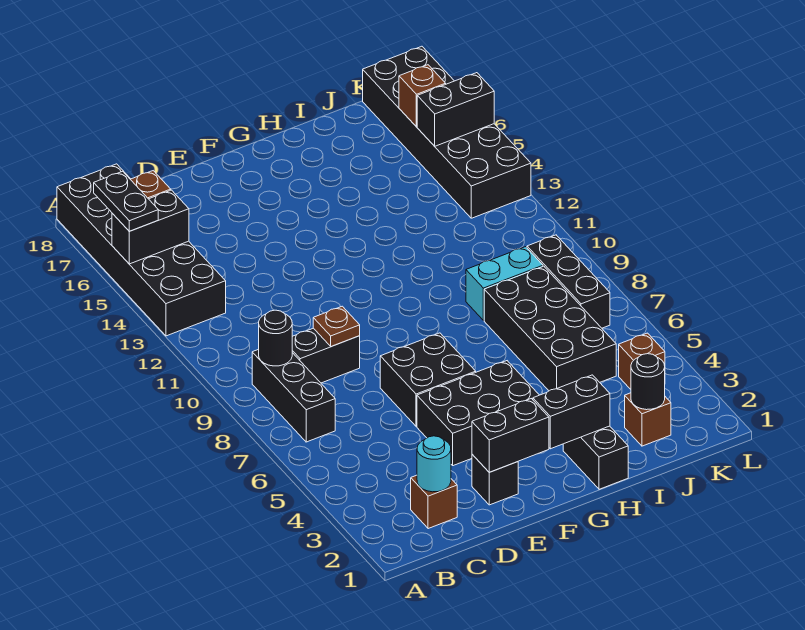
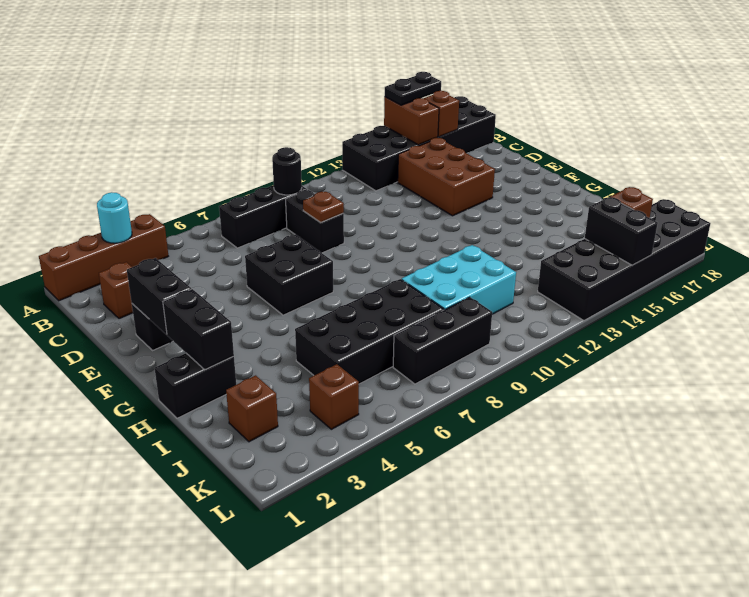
none -> brown brick A1:A4 level 1
black brick A15:B15 level 2 -> brown brick A15:B15 level 2
cyan round brick C2 level 2 -> cyan round brick A3 level 2
none -> brown brick C14:E15 level 1
black brick E4:G5 level 1 -> none
cyan brick I9:J9 level 1 -> cyan brick I9:J11 level 1
black round brick J2 level 2 -> none

